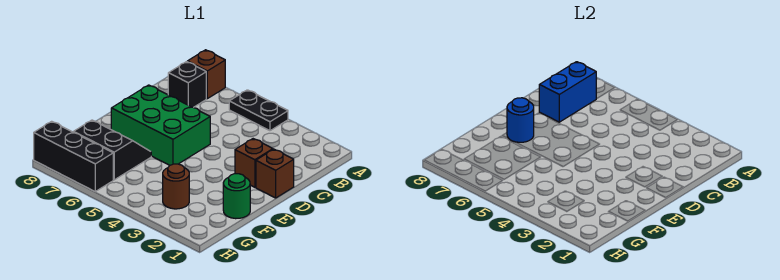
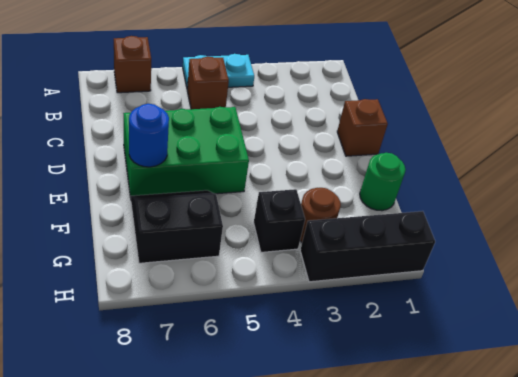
black plate A4:A5 level 1 -> cyan plate A4:A5 level 1
black brick B7 level 1 -> black brick G4 level 1
blue brick B7:C7 level 2 -> none
brown brick D2 level 1 -> brown brick B5 level 1
black brick H6:H8 level 1 -> black brick H1:H3 level 1

